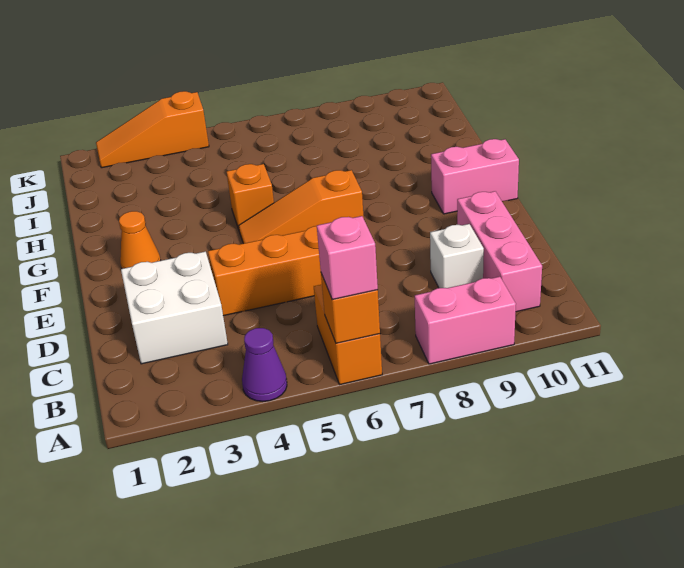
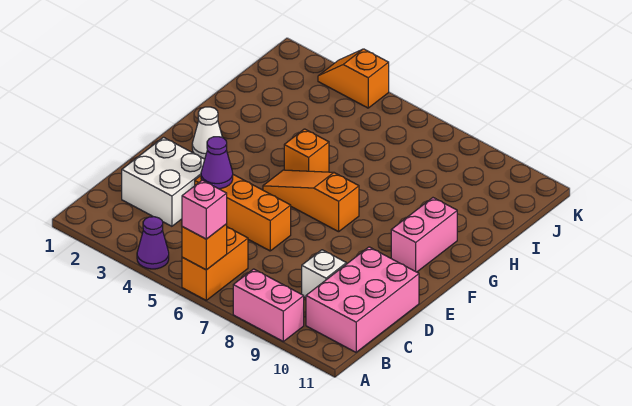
pink brick B10:D10 level 1 -> pink brick B10:D11 level 1
none -> purple cone D4 level 2
orange cone F2 level 1 -> white cone F2 level 1
pink brick F10:F11 level 1 -> pink brick F10:G10 level 1
orange slope K2:K4 level 1 top 4 -> orange slope K3:K4 level 1 top 4

